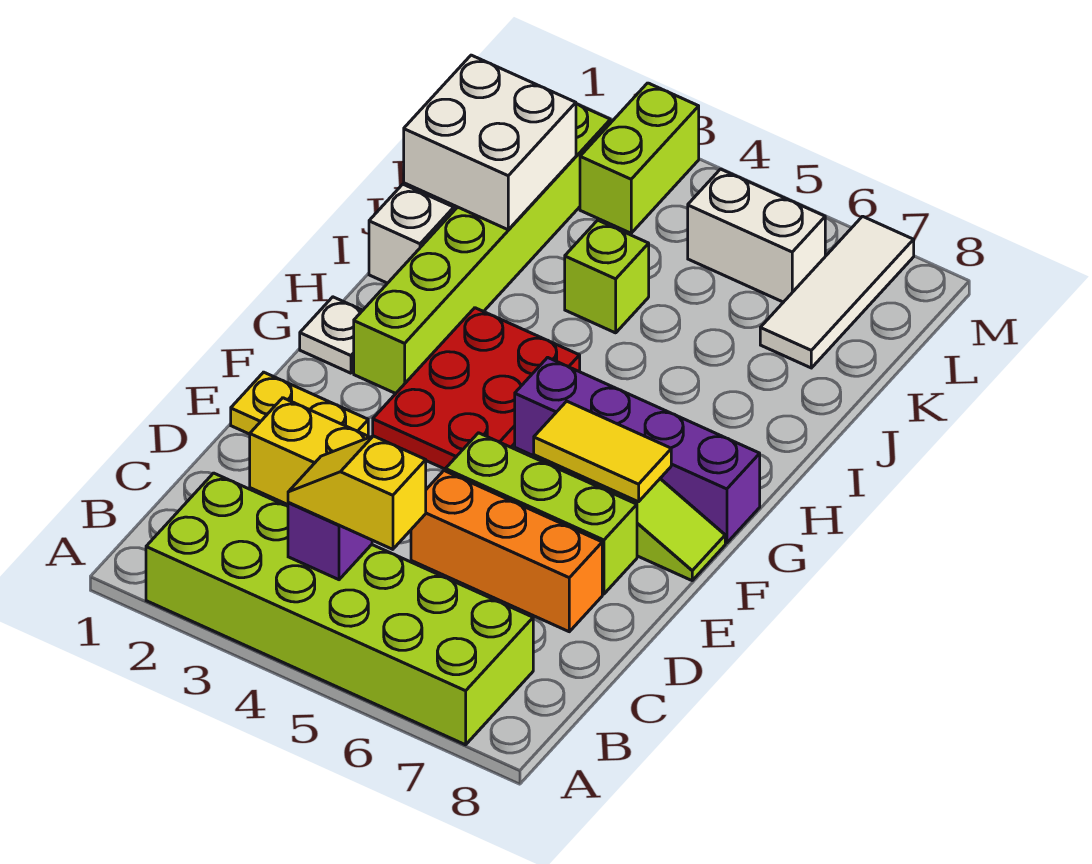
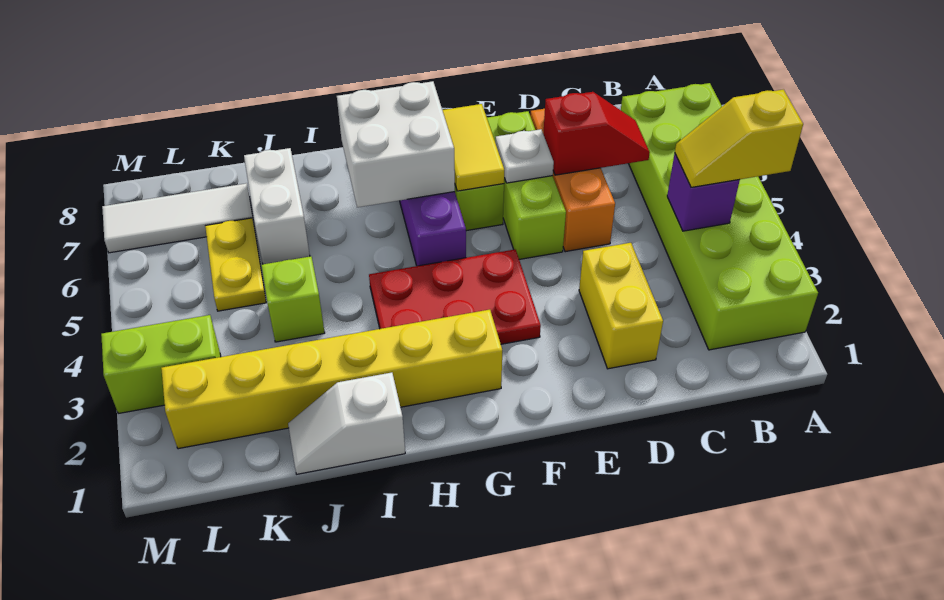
yellow slope B4:B5 level 3 top 5 -> yellow slope A4:B4 level 3 top A
none -> red slope C6:D6 level 2 top D
yellow plate E1:E2 level 1 -> yellow plate K5:K6 level 1
white plate G1 level 1 -> white plate E6 level 2
lime brick G2:L2 level 1 -> yellow brick G2:L2 level 1
white brick J1:K2 level 2 -> white brick G6:H7 level 2
white brick L5:L6 level 1 -> white brick J6:J7 level 1

